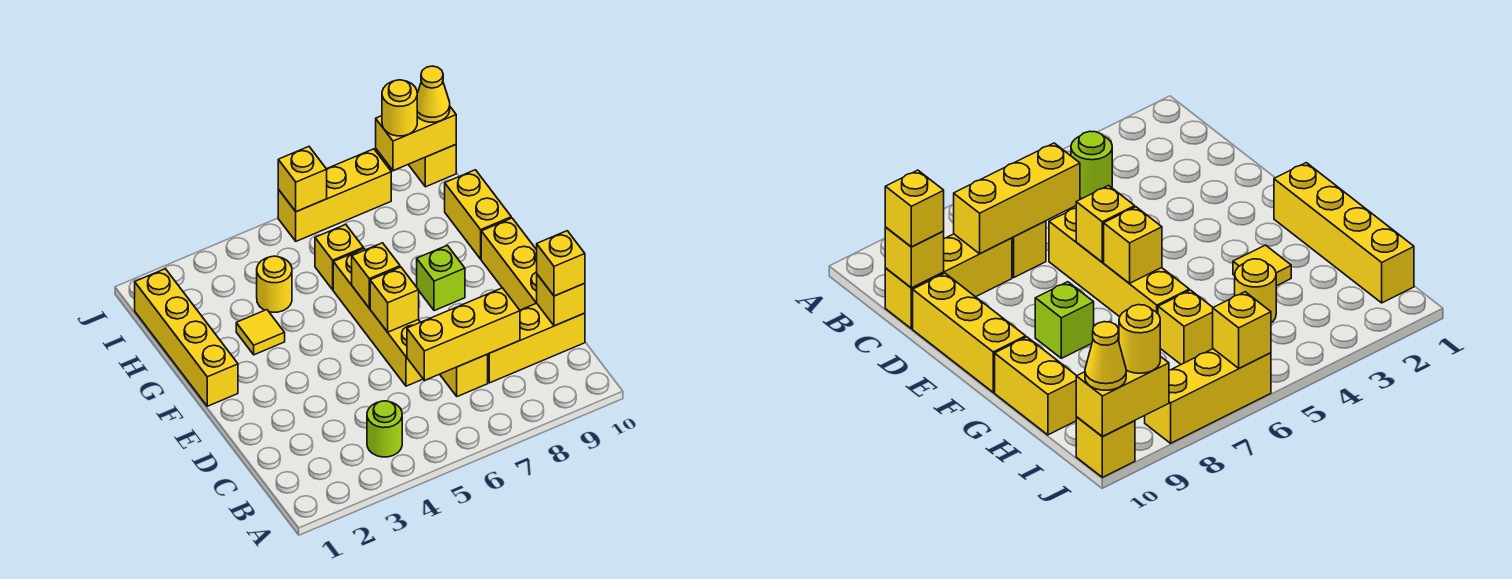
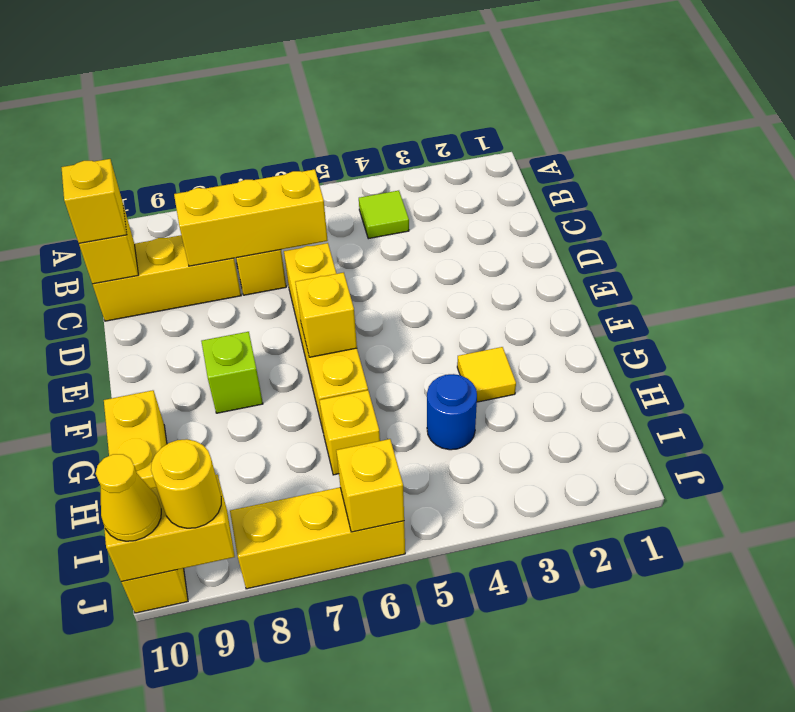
lime round brick B4 level 1 -> lime tile B4 level 1
yellow brick D10:F10 level 1 -> none
yellow brick E6 level 2 -> none
yellow brick F1:I1 level 1 -> none
yellow round brick H4 level 1 -> blue round brick H4 level 1

